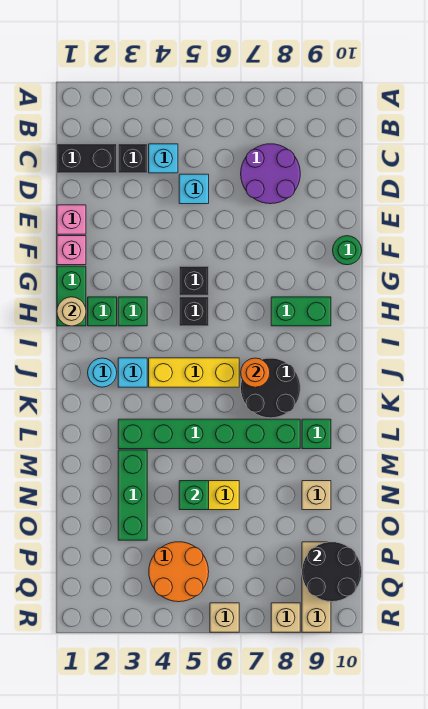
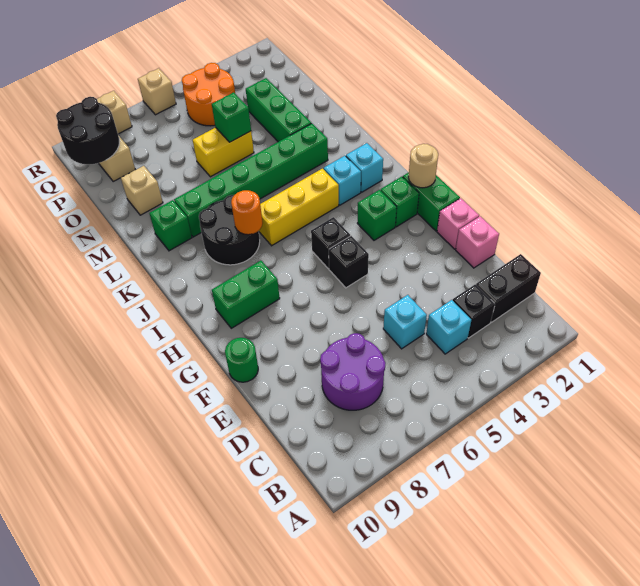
cyan round brick J2 level 1 -> cyan brick J2 level 1

